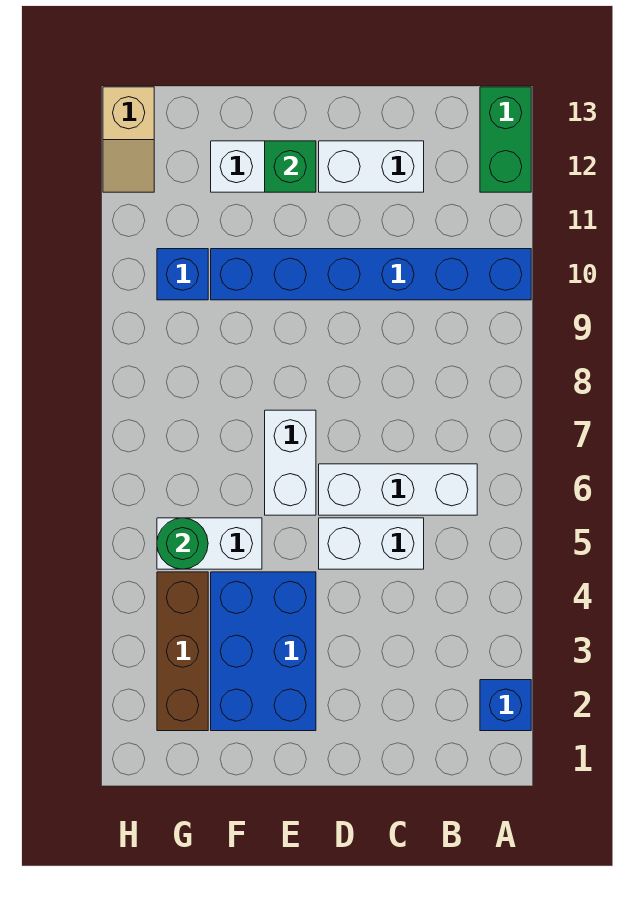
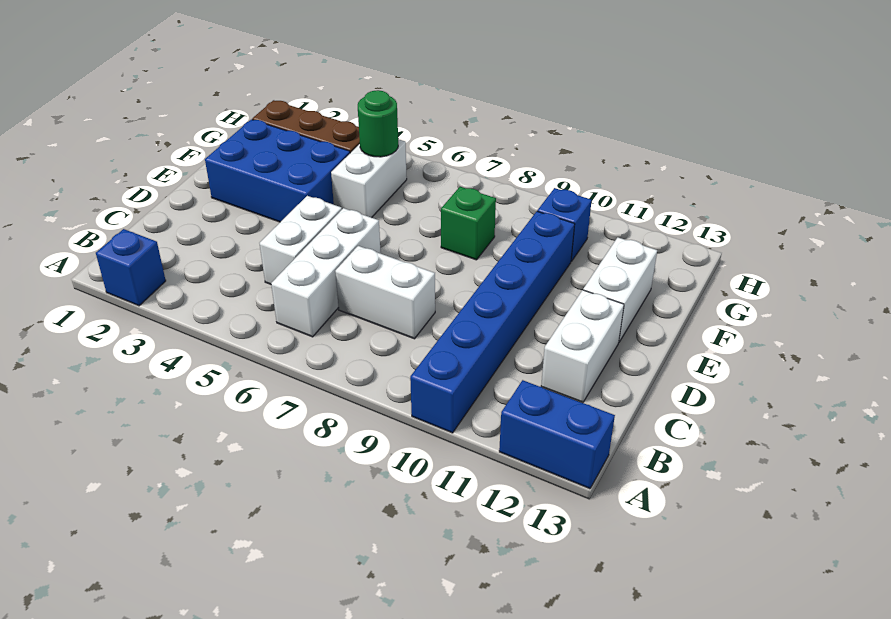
green brick A12:A13 level 1 -> blue brick A12:A13 level 1
white brick E6:E7 level 1 -> white brick C7:C8 level 1
green brick E12 level 2 -> green brick F8 level 1
tan slope H12:H13 level 1 top 13 -> none

